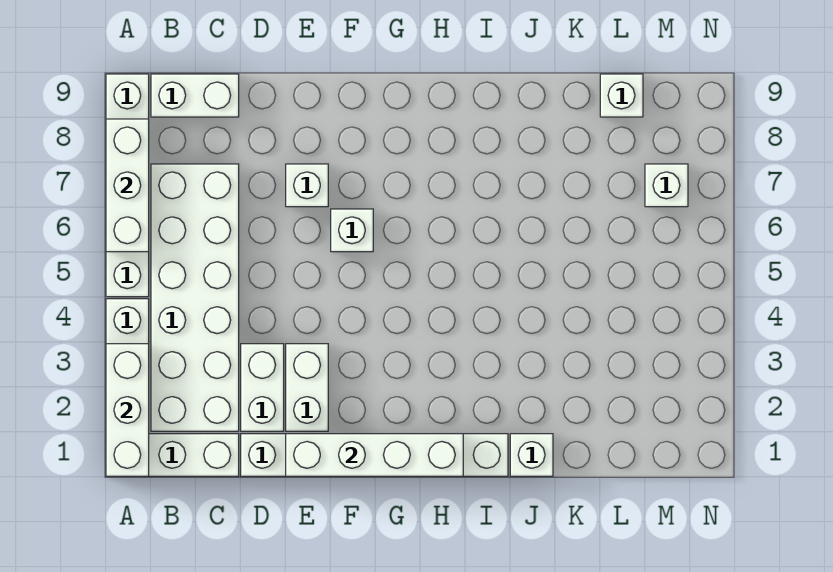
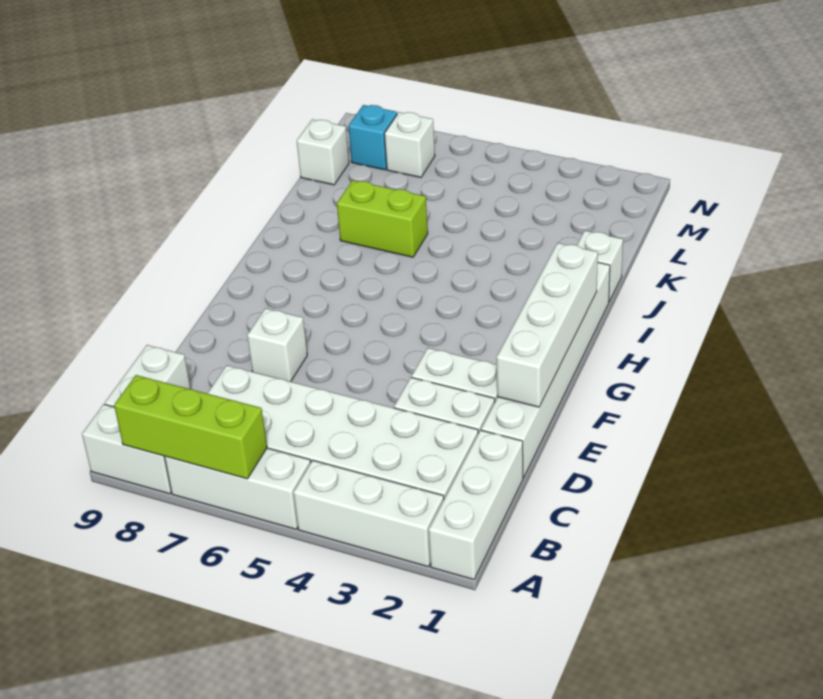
white brick A1:A3 level 2 -> none
white brick A6:A8 level 2 -> lime brick A6:A8 level 2
white brick F6 level 1 -> none
none -> lime brick J6:J7 level 1
none -> cyan brick M8 level 1

